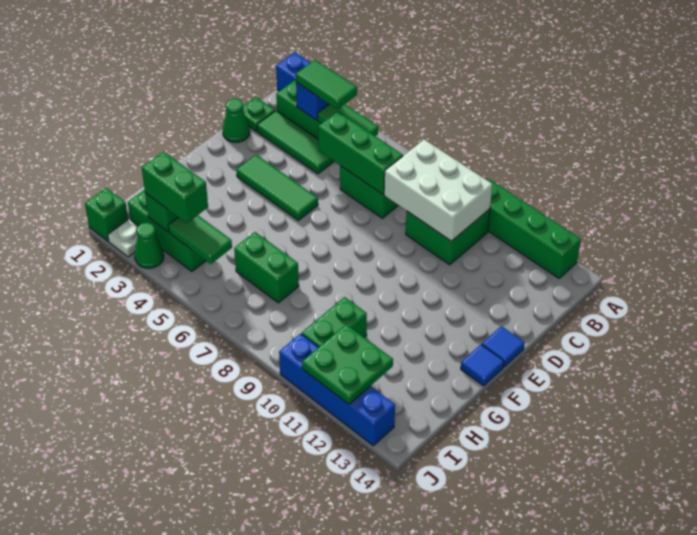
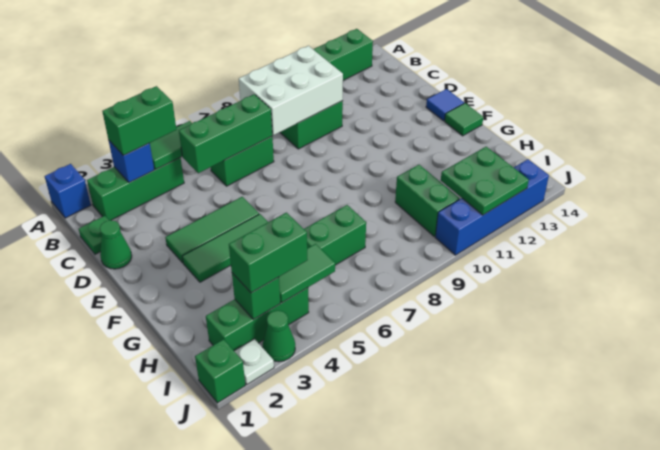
green tile B3:B4 level 3 -> green brick B3:B4 level 3
green tile C2:C4 level 1 -> green tile F3:F5 level 1
blue tile F14 level 1 -> green tile F14 level 1

